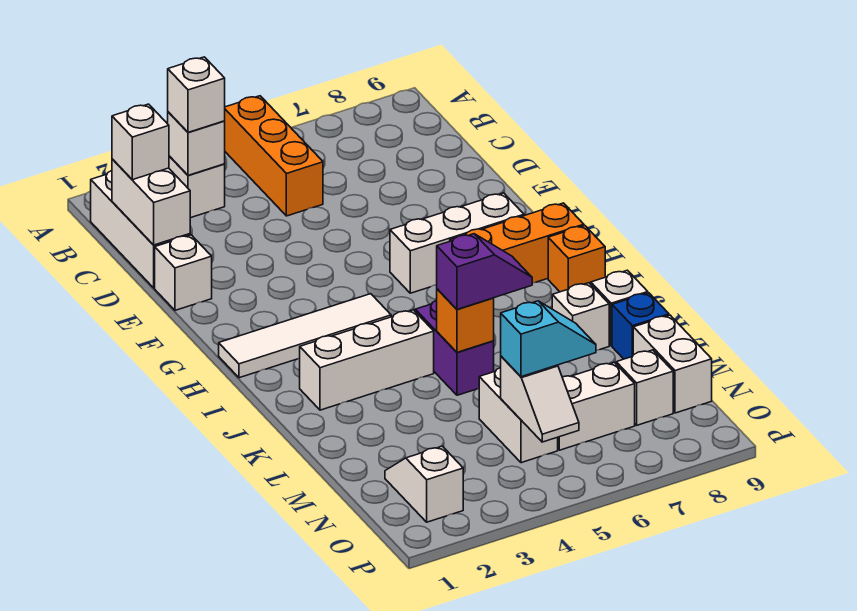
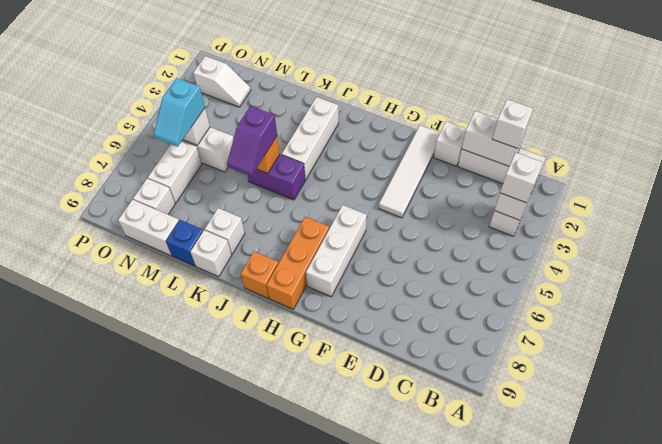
orange brick A5:C5 level 1 -> none
white tile H1:H4 level 1 -> white tile F1:F4 level 1

